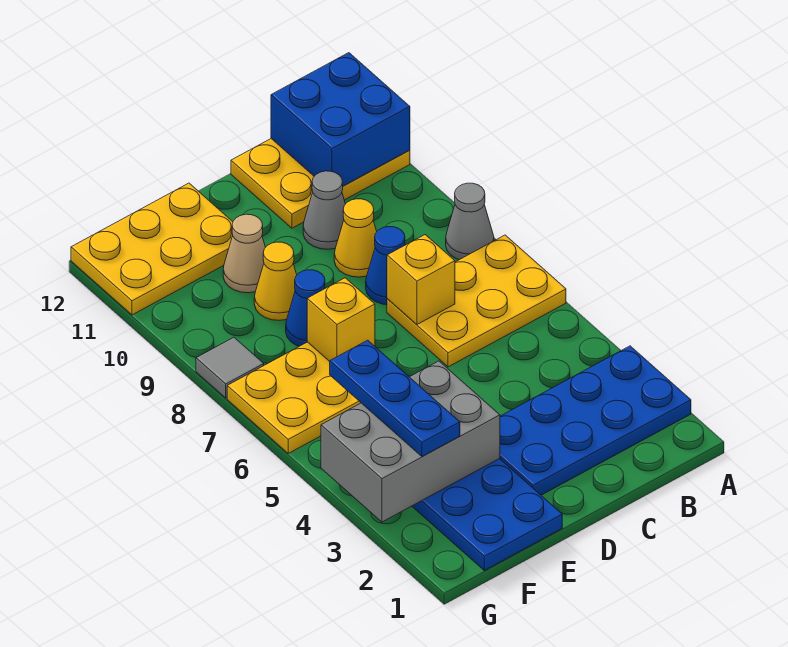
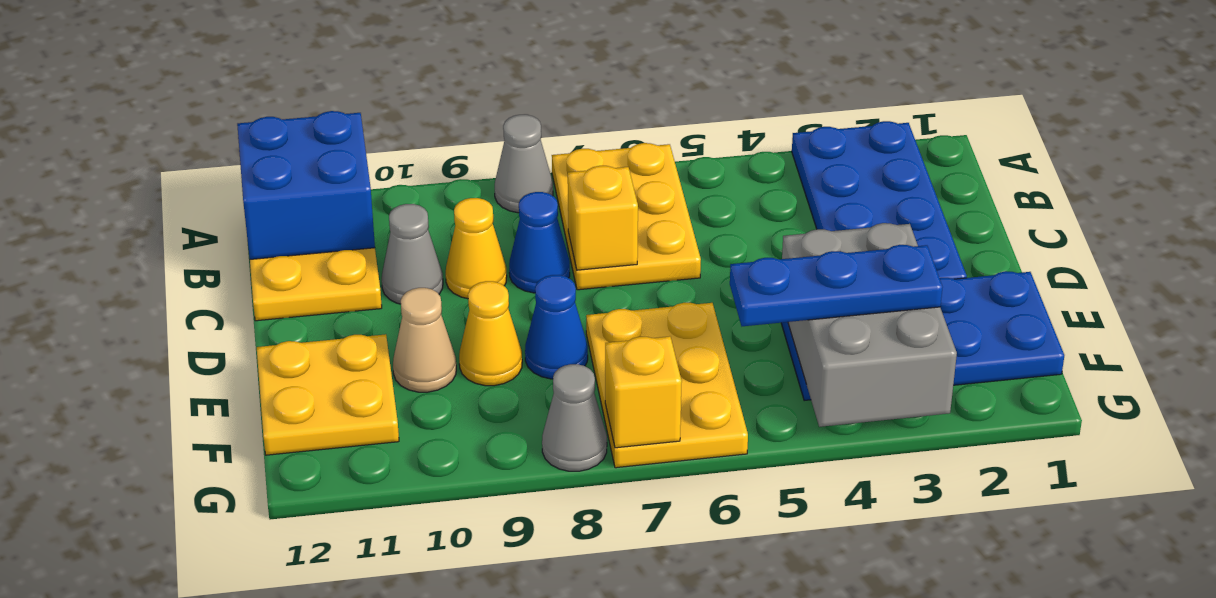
yellow brick E7 level 2 -> yellow brick G7 level 2
yellow plate E11:G12 level 1 -> yellow plate E11:F12 level 1
grey tile G8 level 1 -> grey cone G8 level 1

